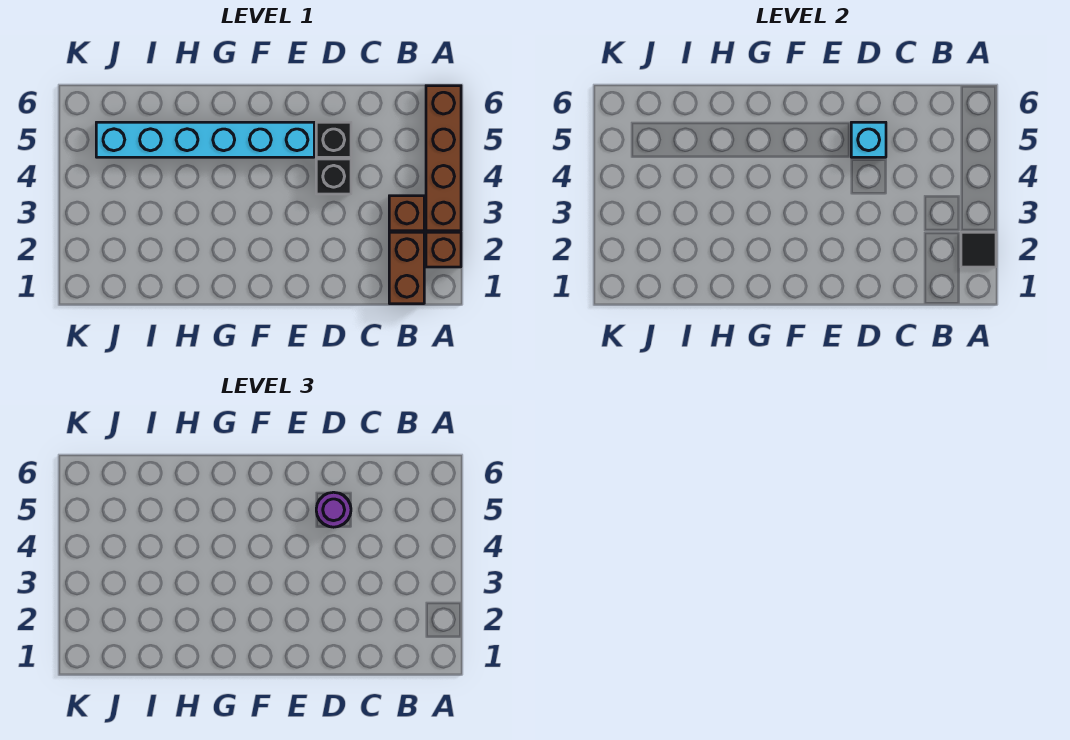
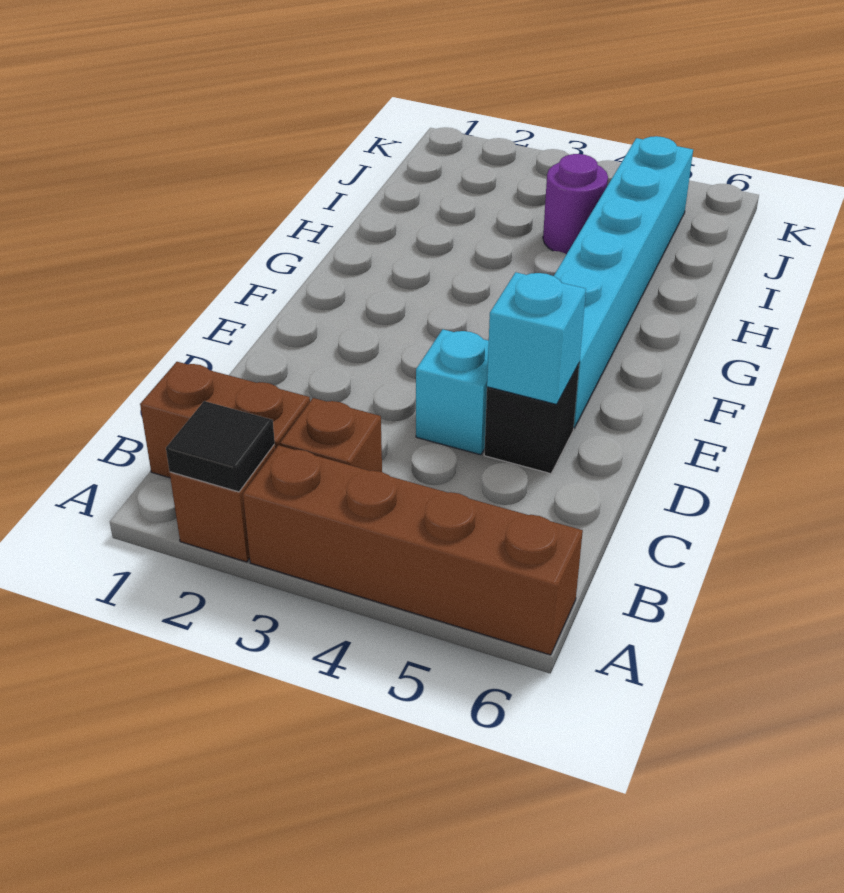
black brick D4 level 1 -> cyan brick D4 level 1
purple round brick D5 level 3 -> purple round brick I4 level 1

